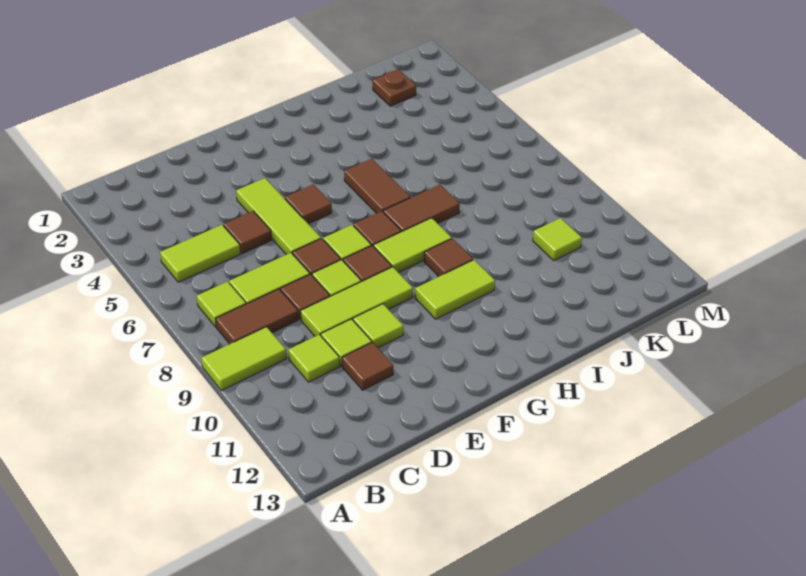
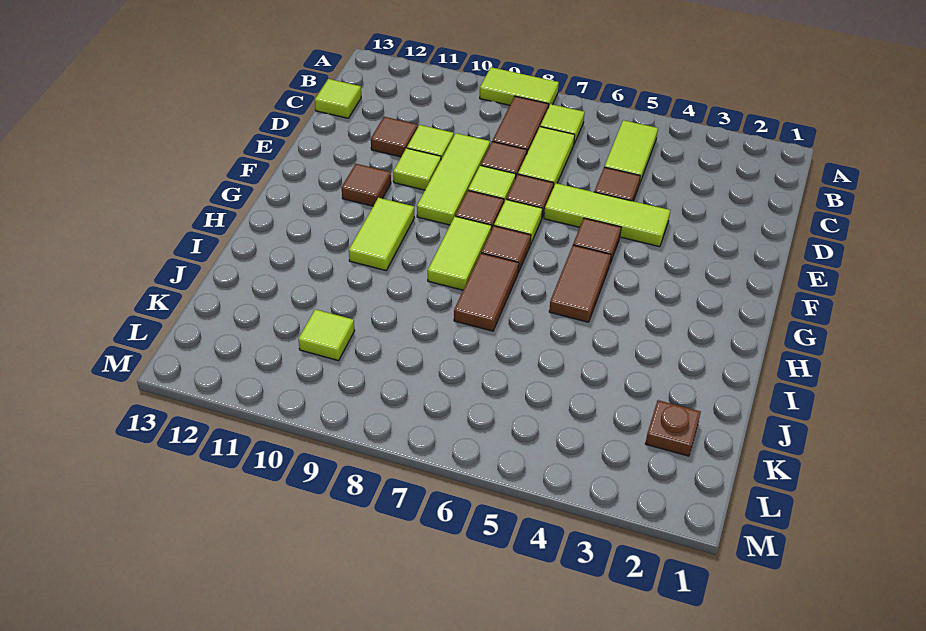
lime tile A9:B9 level 1 -> lime tile A8:A9 level 1
lime tile C10 level 1 -> lime tile C13 level 1
brown tile H5:H6 level 1 -> brown tile G5:H5 level 1
brown tile H9 level 1 -> brown tile F11 level 1

